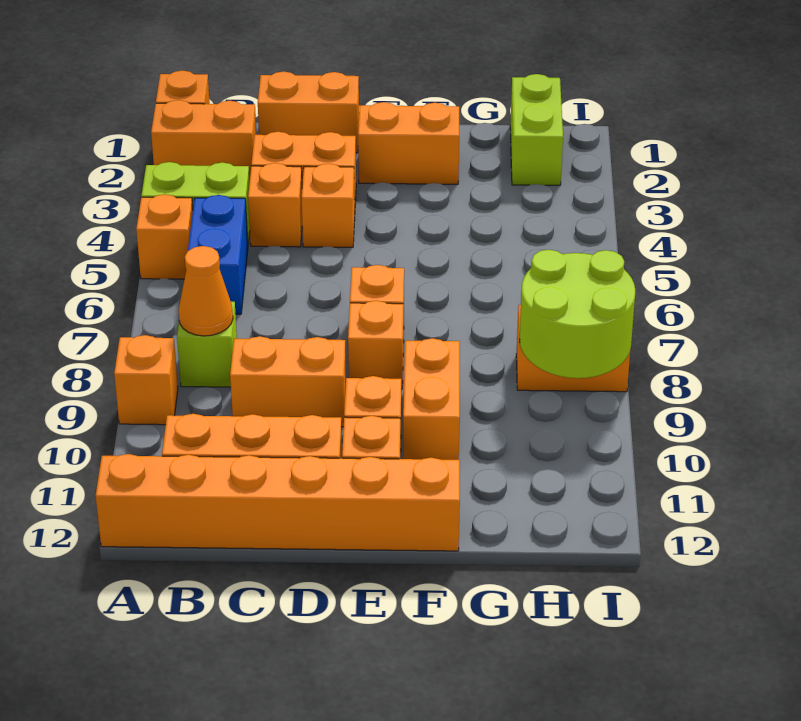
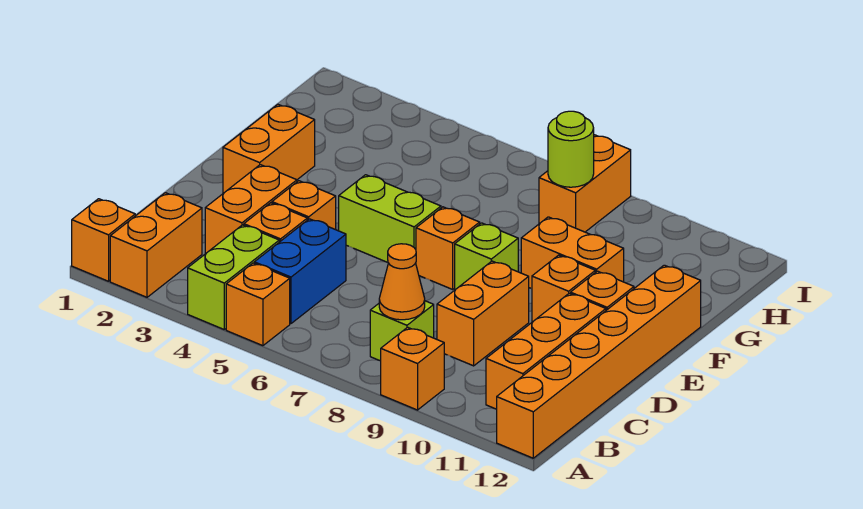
blue brick B5:B6 level 1 -> blue brick B5:C5 level 1
orange brick C1:D1 level 1 -> none
orange brick E8 level 1 -> lime brick E8 level 1
lime brick H1:H2 level 1 -> lime brick E5:E6 level 1
lime round brick H8:I9 level 2 -> lime round brick H8 level 2

